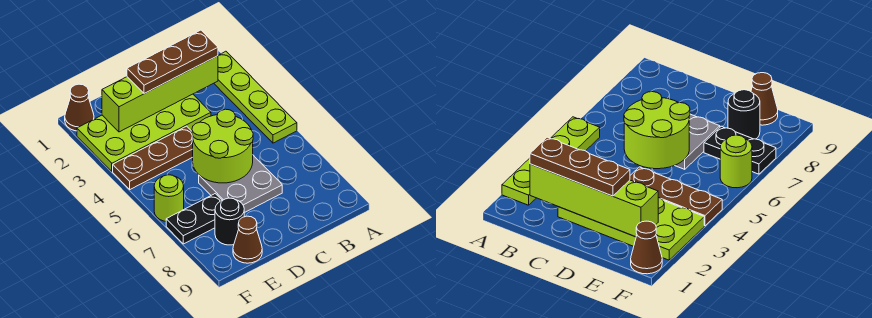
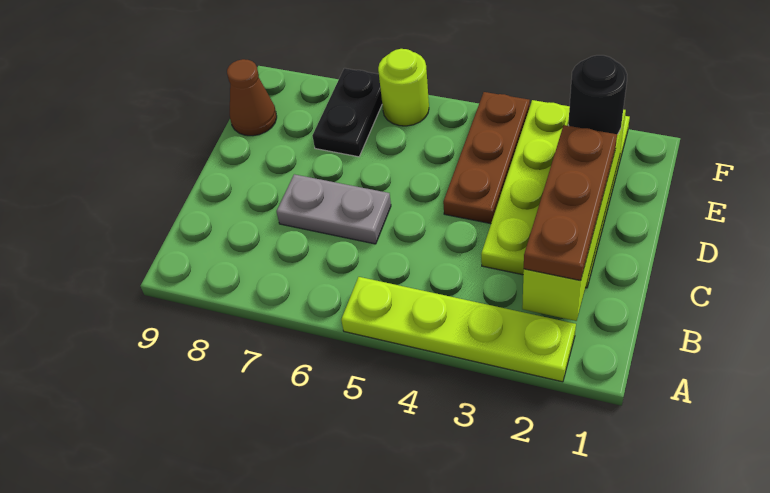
lime round brick C5:D6 level 2 -> none
grey plate C6:D7 level 1 -> grey plate C6:C7 level 1
black round brick E8 level 1 -> black round brick E2 level 3
brown cone F1 level 1 -> none

